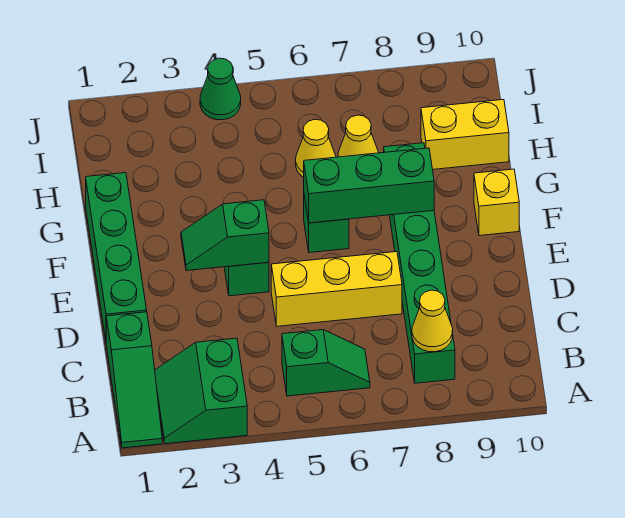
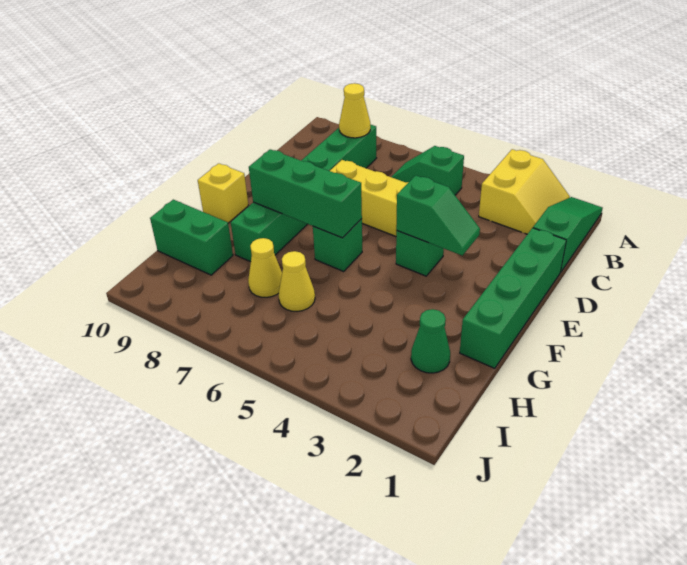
green slope A2:B3 level 1 top 3 -> yellow slope A2:B3 level 1 top 3
yellow brick H9:H10 level 1 -> green brick H9:H10 level 1
green cone J4 level 1 -> green cone H2 level 1

